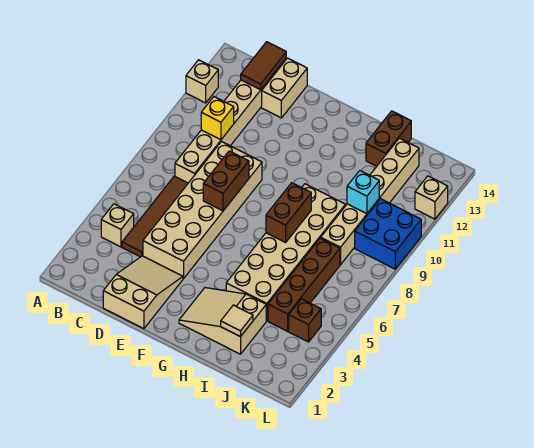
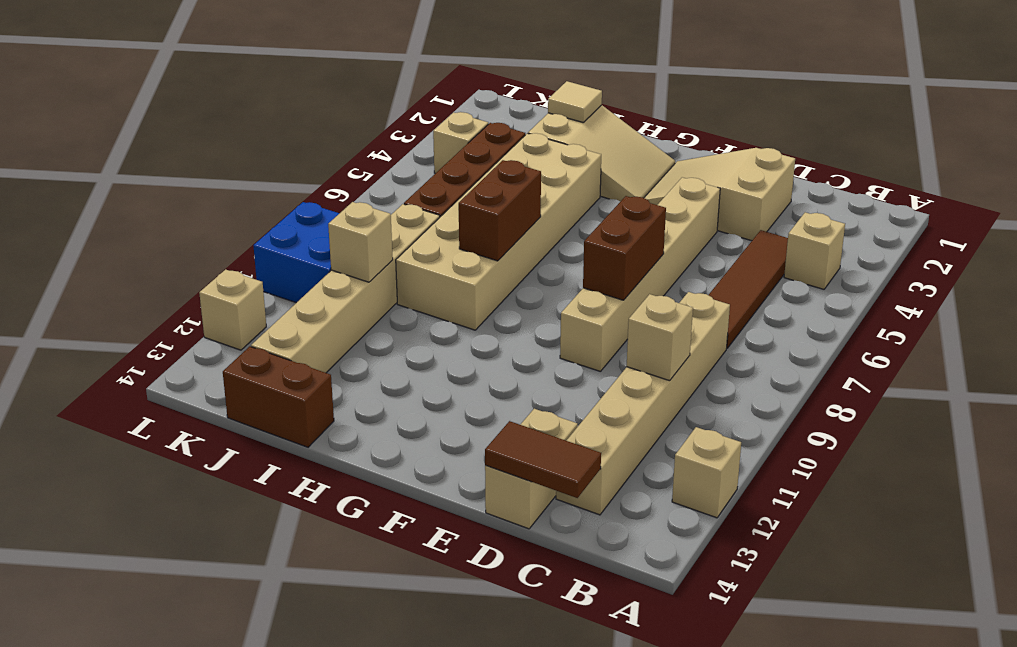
yellow brick C10 level 2 -> tan brick C10 level 2
brown tile C13:C14 level 2 -> brown tile C14:D14 level 2
tan slope D1:E3 level 1 top 1 -> tan slope D2:F3 level 1 top D
tan brick D4:E9 level 1 -> tan brick E4:E9 level 1
brown brick I13:I14 level 1 -> brown brick I14:J14 level 1
cyan brick J10 level 2 -> tan brick J10 level 2
brown brick K4 level 1 -> tan brick K4 level 1

